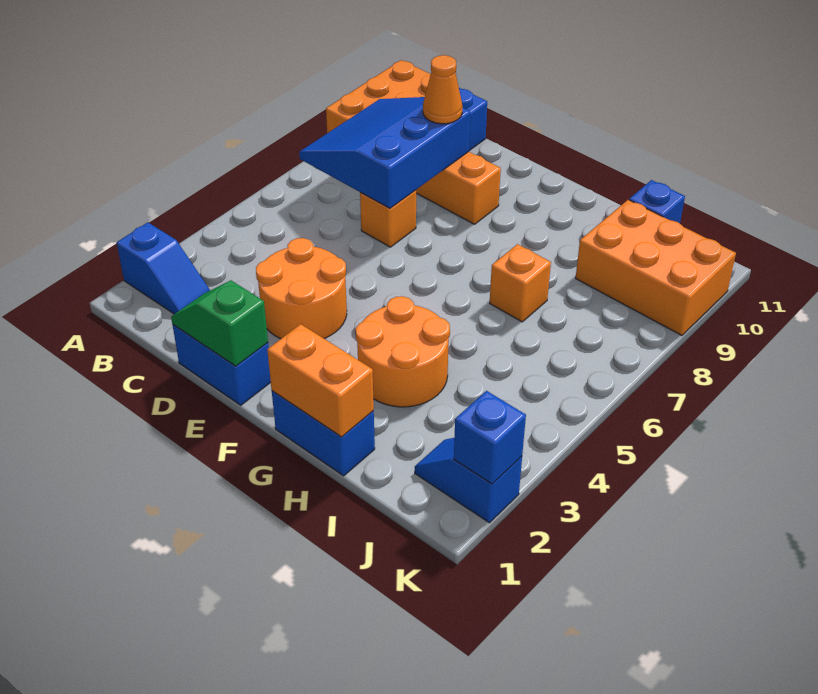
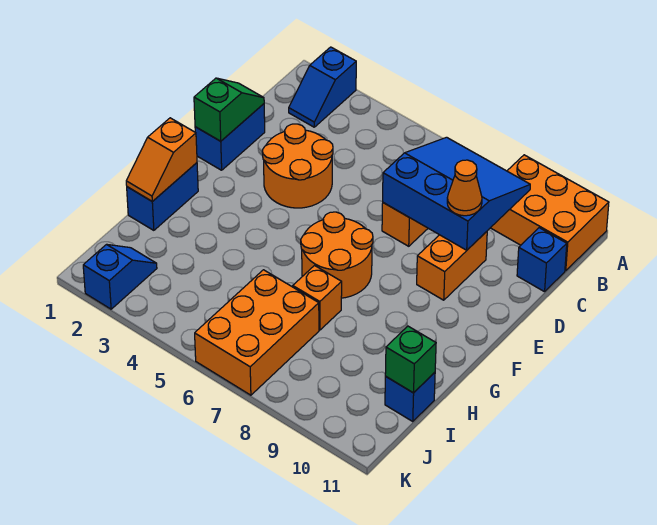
orange brick G1:H1 level 2 -> orange slope G1:H1 level 2 top G
orange round brick G3:H4 level 1 -> orange round brick F6:G7 level 1
orange brick I9:K10 level 1 -> orange brick I6:K7 level 1
none -> green brick I11 level 2
blue brick K2 level 2 -> none

